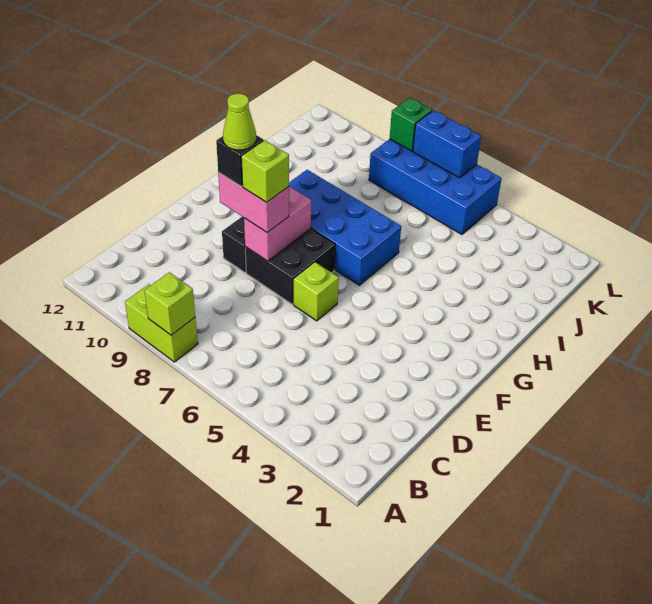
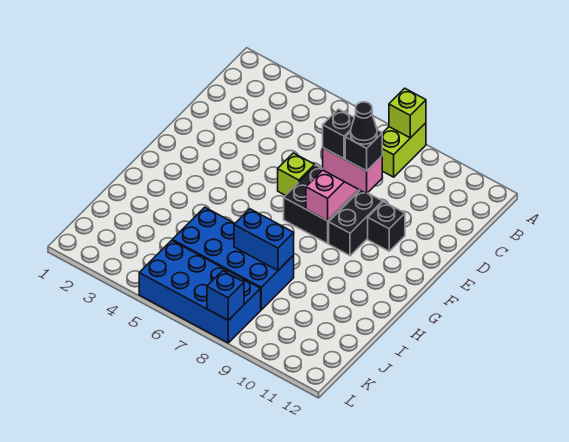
lime brick A8:A9 level 1 -> lime brick A8:B8 level 1
lime brick E8 level 4 -> black brick E8 level 4
lime cone E9 level 5 -> black cone E9 level 5
none -> black brick E10 level 1
blue brick G6:H9 level 1 -> blue brick I5:J8 level 1
blue brick L6:L7 level 2 -> blue brick I7:I8 level 2
green brick L8 level 2 -> blue brick L8 level 2

